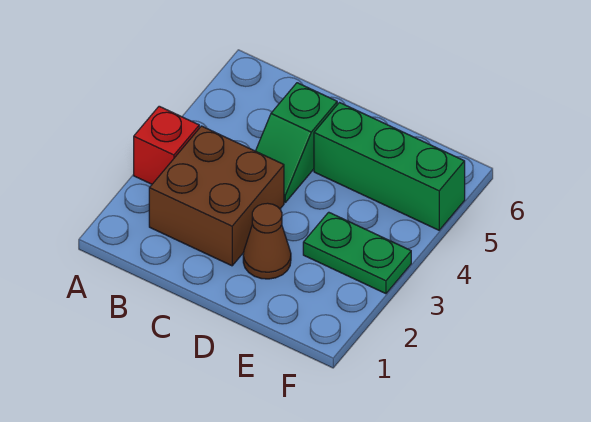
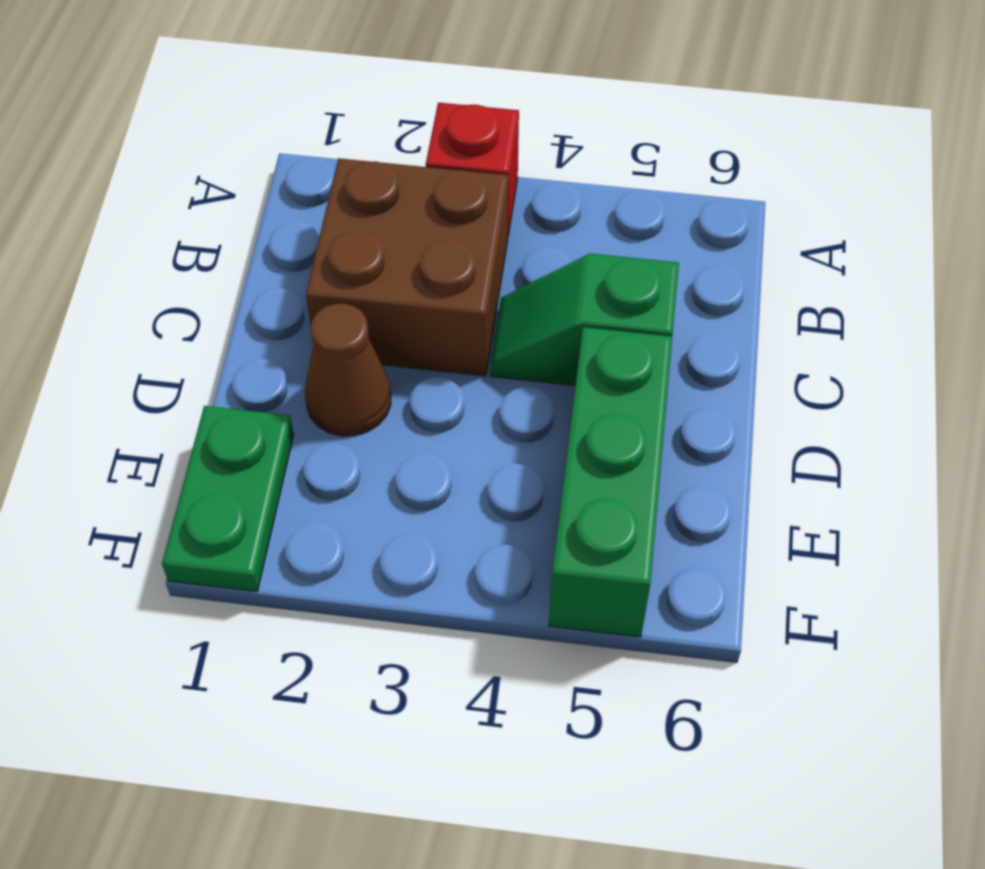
green plate E3:F3 level 1 -> green plate E1:F1 level 1

